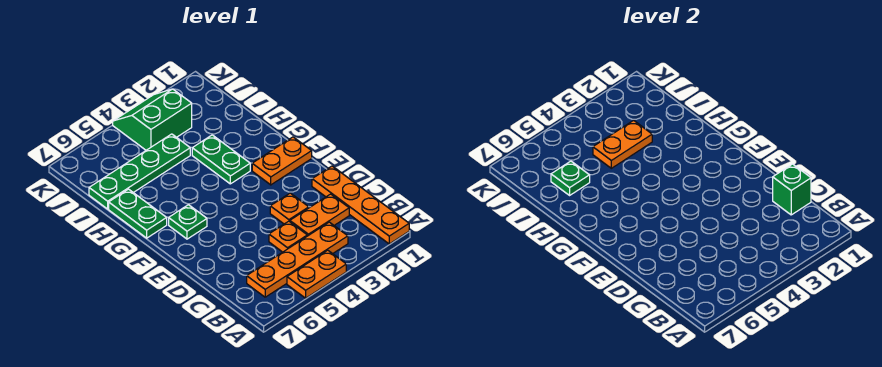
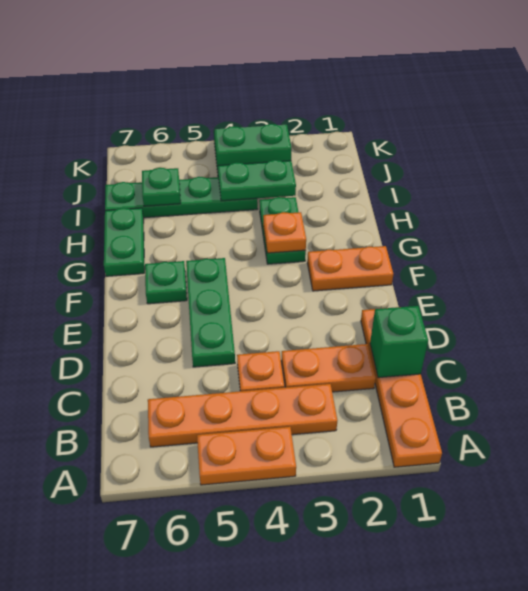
orange plate D3 level 1 -> orange plate G3 level 2
none -> green plate D5:F5 level 1
orange plate I3:I4 level 2 -> green plate I3:I4 level 2

